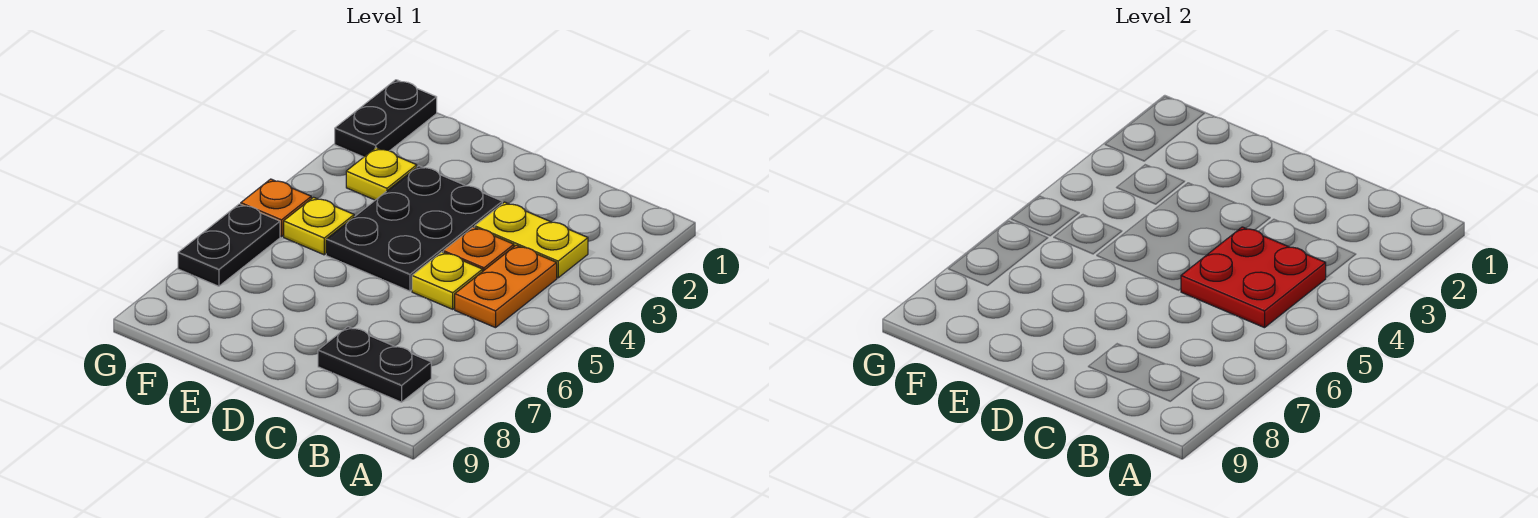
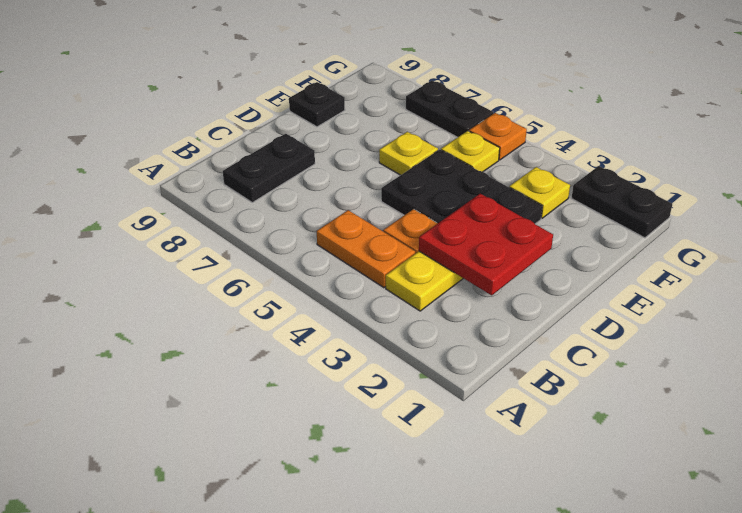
red plate B4:C5 level 2 -> red plate C2:D3 level 2
yellow plate C5 level 1 -> yellow plate E6 level 1
none -> black plate E9 level 1

